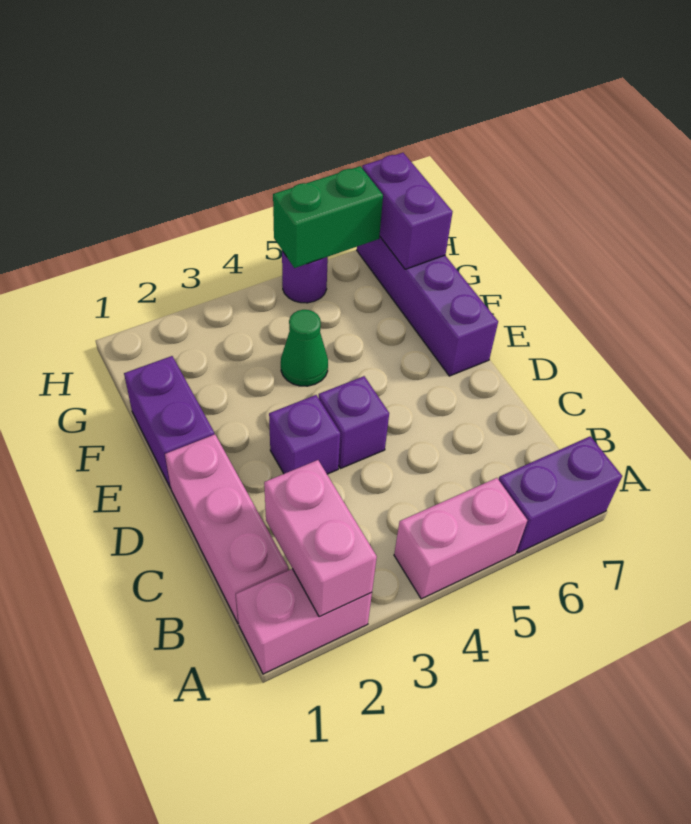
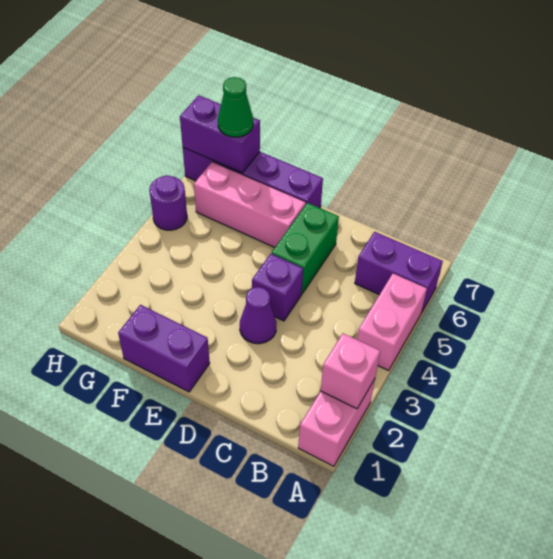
pink brick A2:B2 level 2 -> pink brick A2 level 2
purple brick A6:A7 level 1 -> purple brick A6:B6 level 1
pink brick B1:D1 level 1 -> pink brick E6:G6 level 1
purple brick D3 level 1 -> purple cone D3 level 1
green cone F4 level 1 -> green cone G7 level 3
green brick H5:H6 level 2 -> green brick D5:D6 level 1

